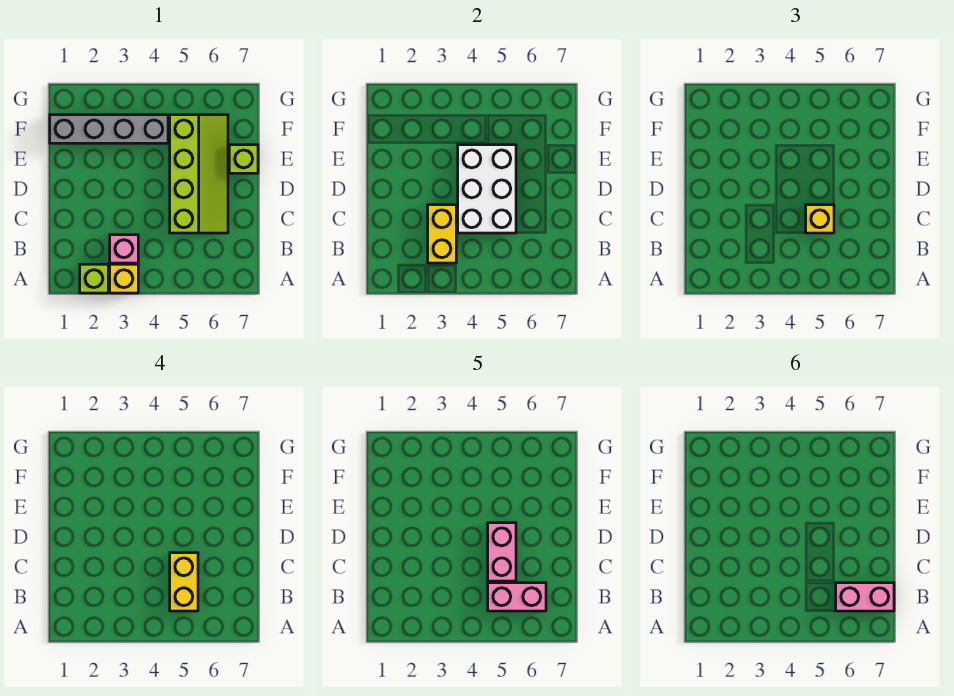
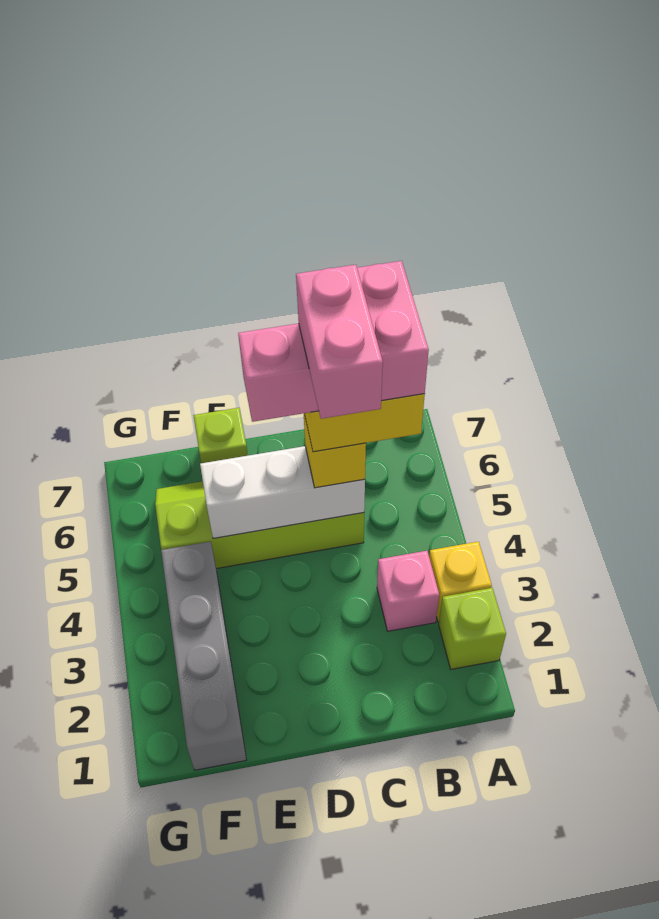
yellow brick B3:C3 level 2 -> none
pink brick B6:B7 level 6 -> pink brick C4:C5 level 6
white brick C4:E5 level 2 -> white brick C5:E5 level 2

